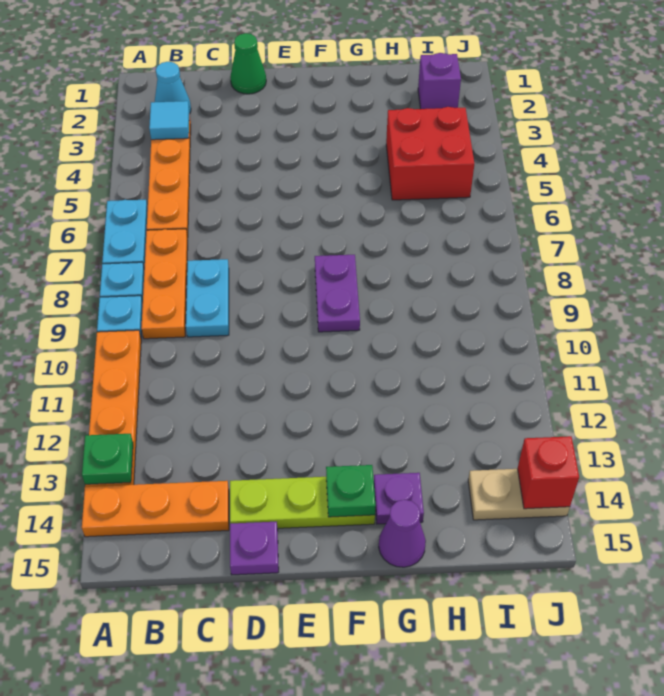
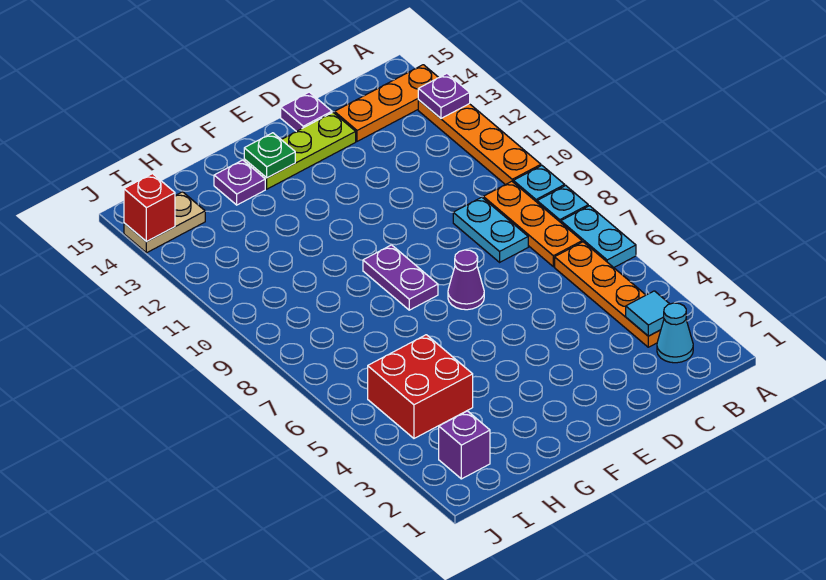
green plate A13 level 2 -> purple plate A13 level 2
green cone D1 level 1 -> none
purple cone G15 level 1 -> purple cone E7 level 1

